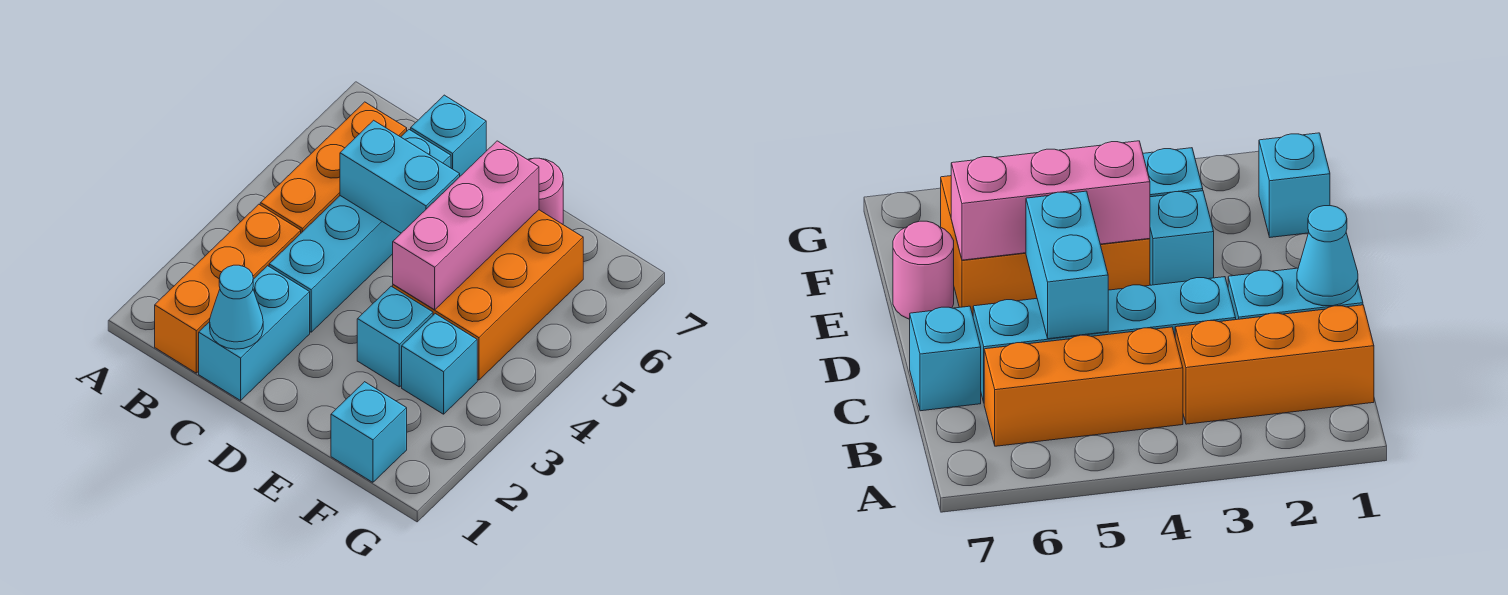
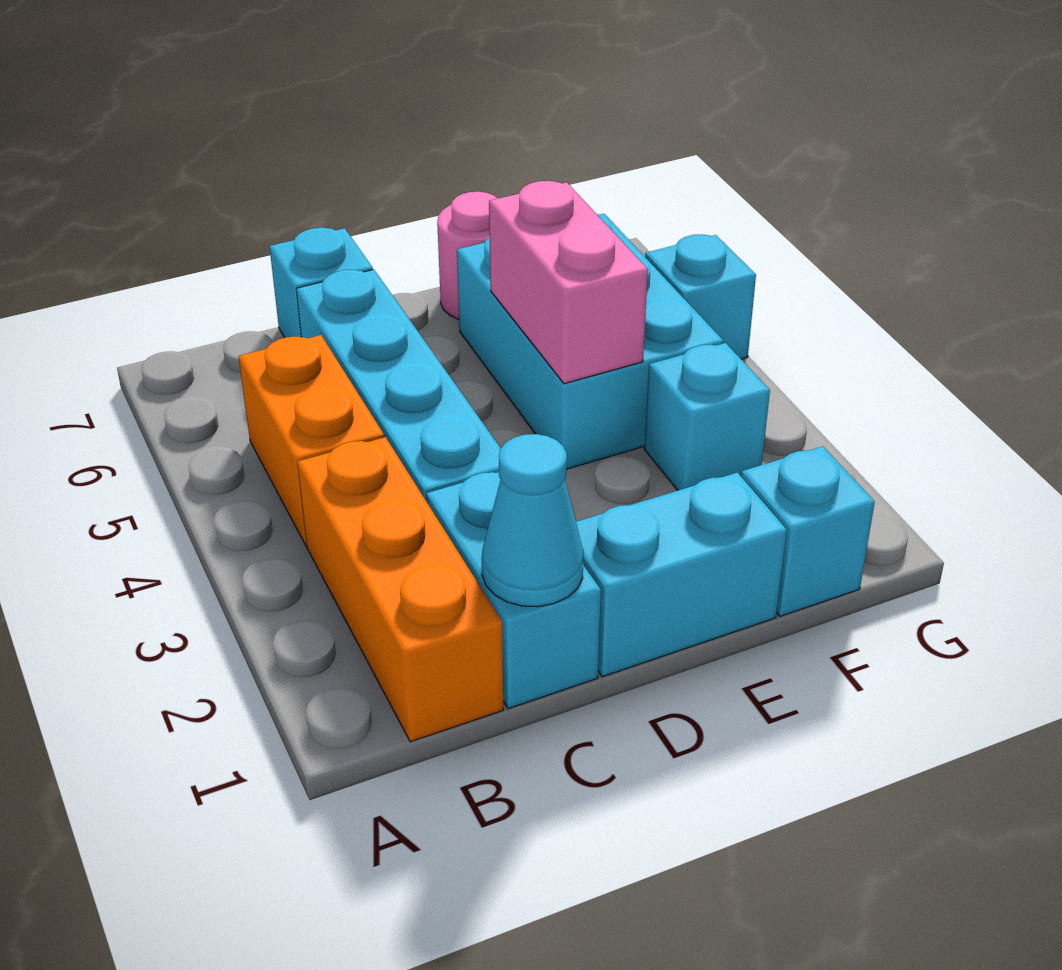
orange brick B4:B6 level 1 -> orange brick B4:B5 level 1
cyan brick C5:D5 level 2 -> cyan brick D1:E1 level 1
cyan brick E3 level 1 -> cyan brick G5 level 1
orange brick E4:F6 level 1 -> cyan brick E4:F6 level 1
pink brick E4:E6 level 2 -> pink brick E4:E5 level 2

